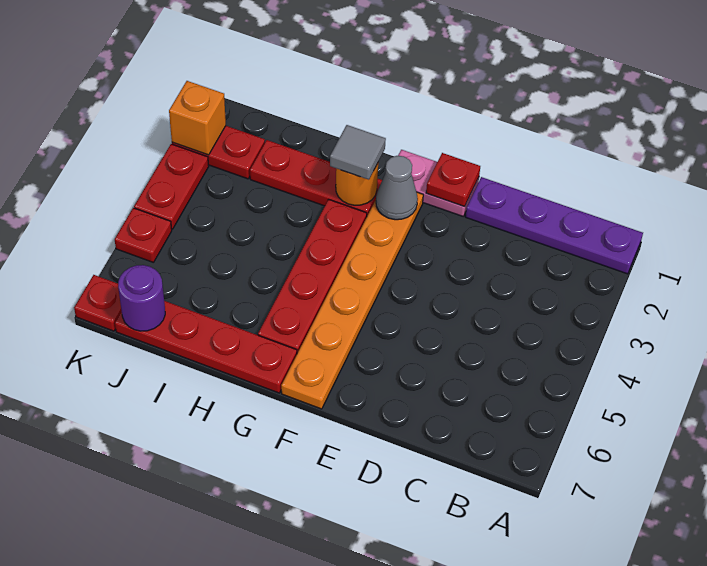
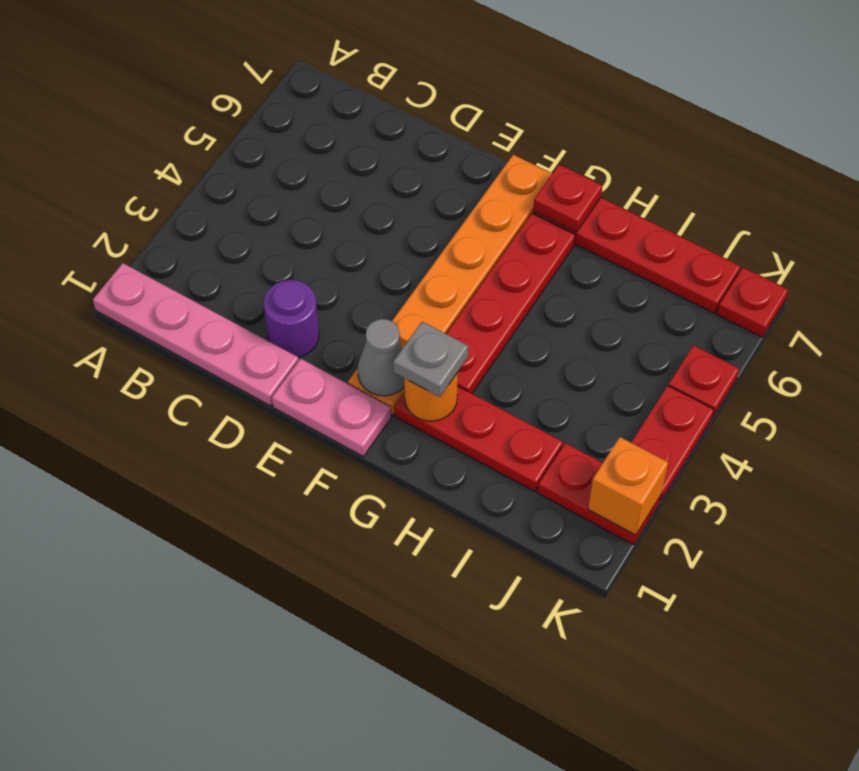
purple plate A1:D1 level 1 -> pink plate A1:D1 level 1
red plate E1 level 2 -> red plate G7 level 2
grey tile G2 level 3 -> grey plate G2 level 3
purple round brick J7 level 2 -> purple round brick D2 level 1

